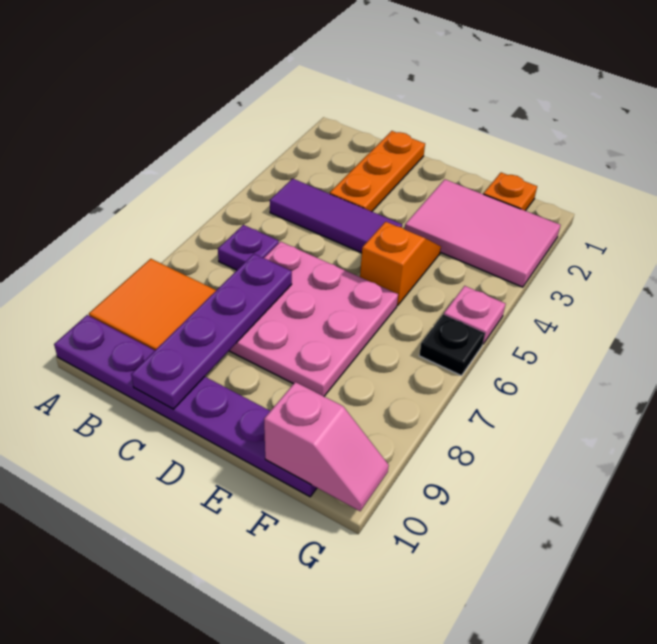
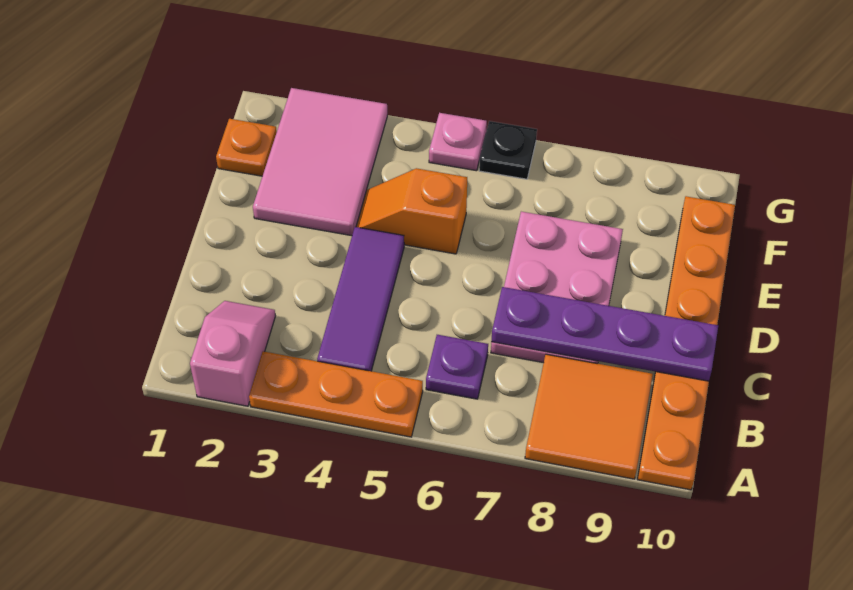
purple plate A10:F10 level 1 -> orange plate A10:F10 level 1
orange plate C1:C3 level 1 -> orange plate A3:A5 level 1
pink plate C6:E8 level 1 -> pink plate C7:E8 level 1
pink slope F10:G10 level 2 top F -> pink slope A2:B2 level 1 top A

